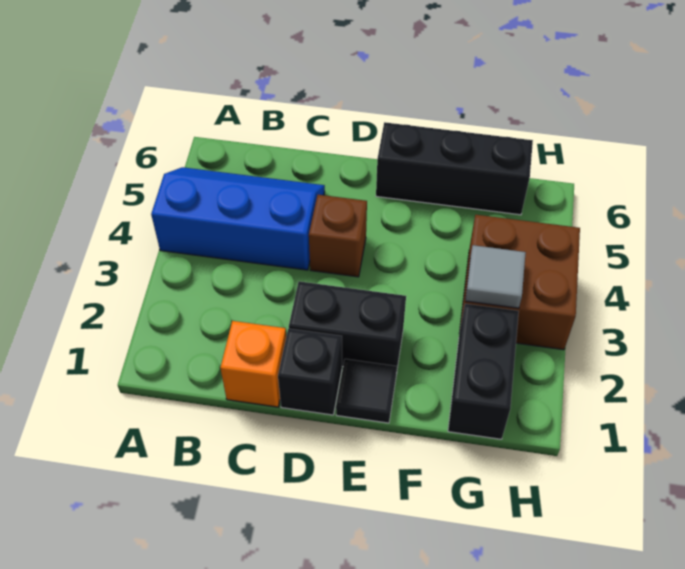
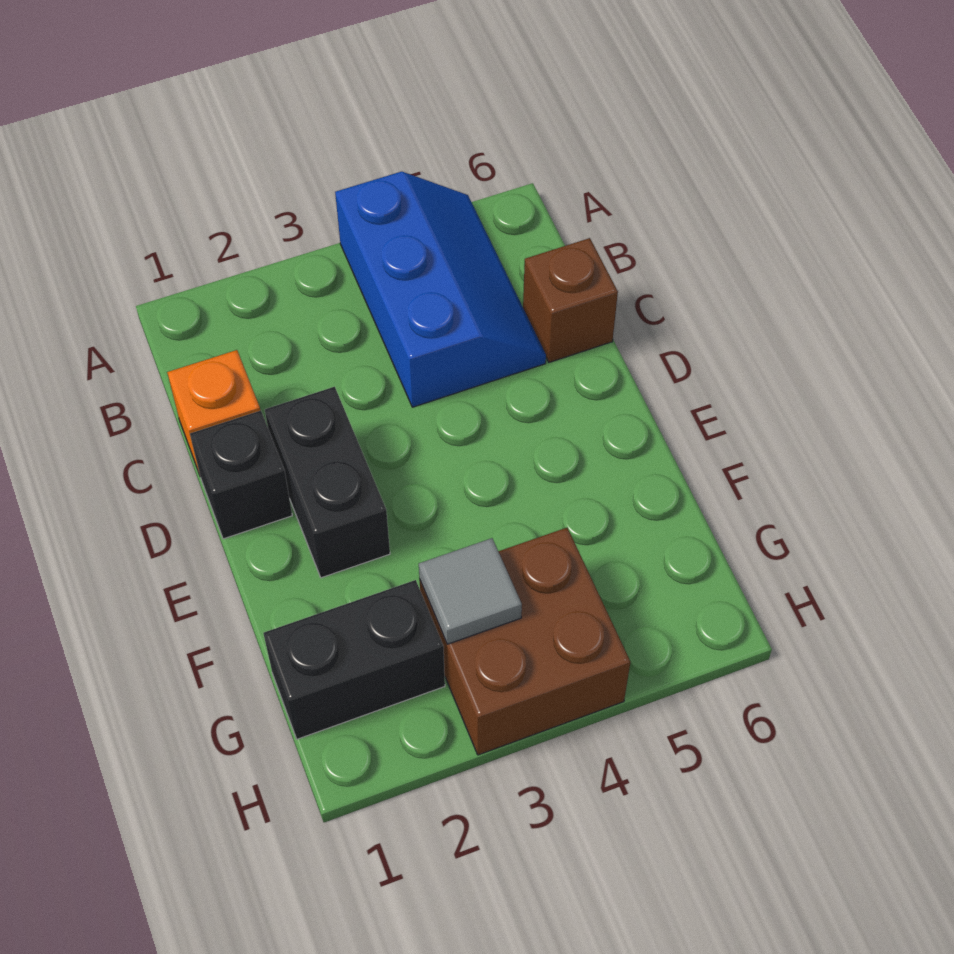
brown brick D4 level 1 -> brown brick C6 level 1
black tile E1 level 1 -> none
black brick E6:G6 level 1 -> none

